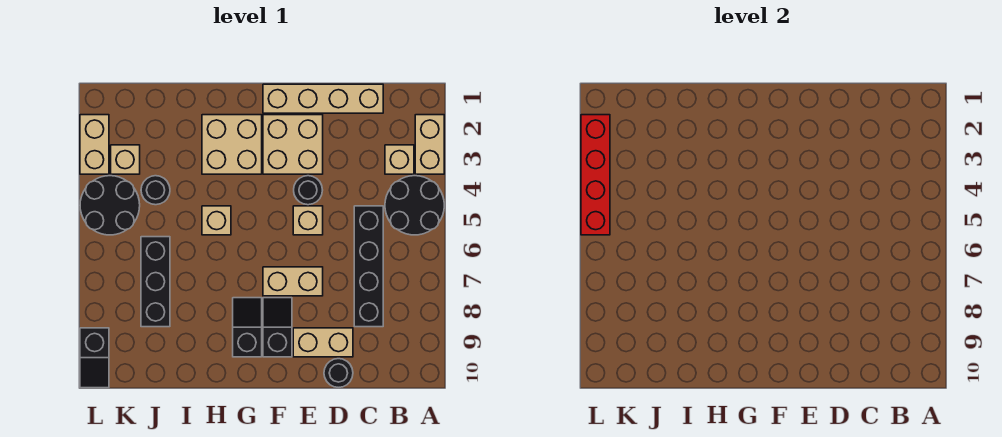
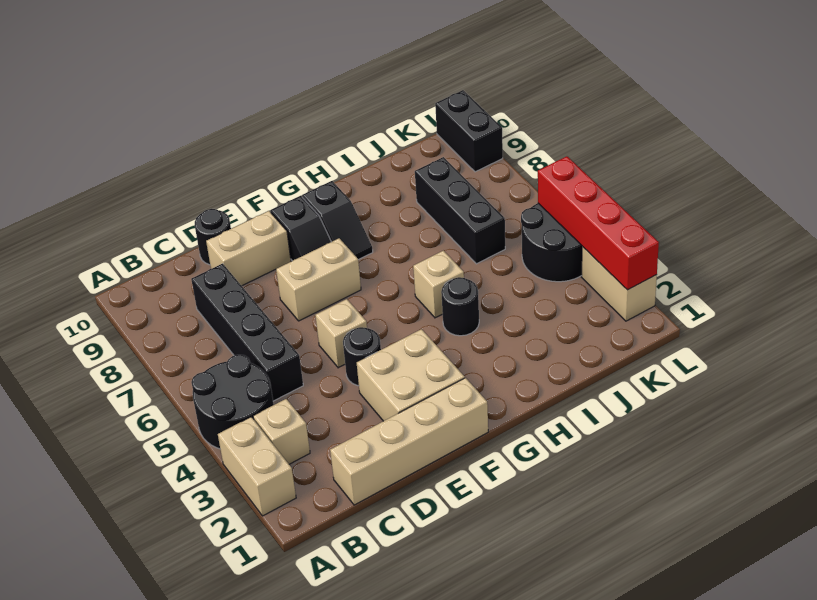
tan brick G2:H3 level 1 -> none
black round brick J4 level 1 -> black round brick H4 level 1
tan brick K3 level 1 -> none
black slope L9:L10 level 1 top 9 -> black brick L9:L10 level 1

